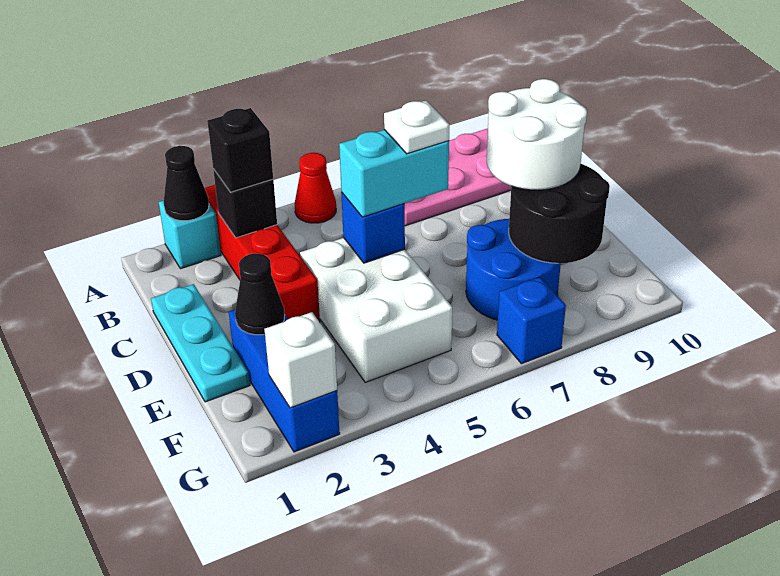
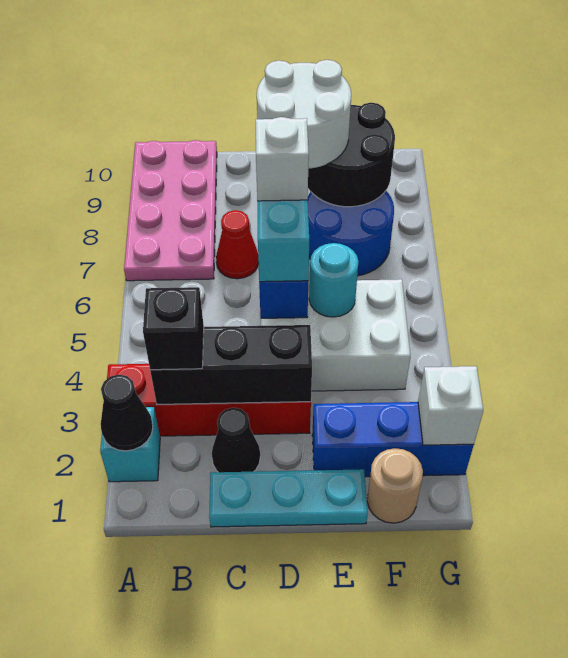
red cone A5 level 1 -> red cone C7 level 1
black brick B3 level 2 -> black brick B3:D3 level 2
white plate D6 level 4 -> white brick D6 level 4
black cone E2 level 2 -> black cone C2 level 1
none -> cyan round brick E5 level 2
none -> tan round brick F1 level 1
blue brick G7 level 1 -> none

